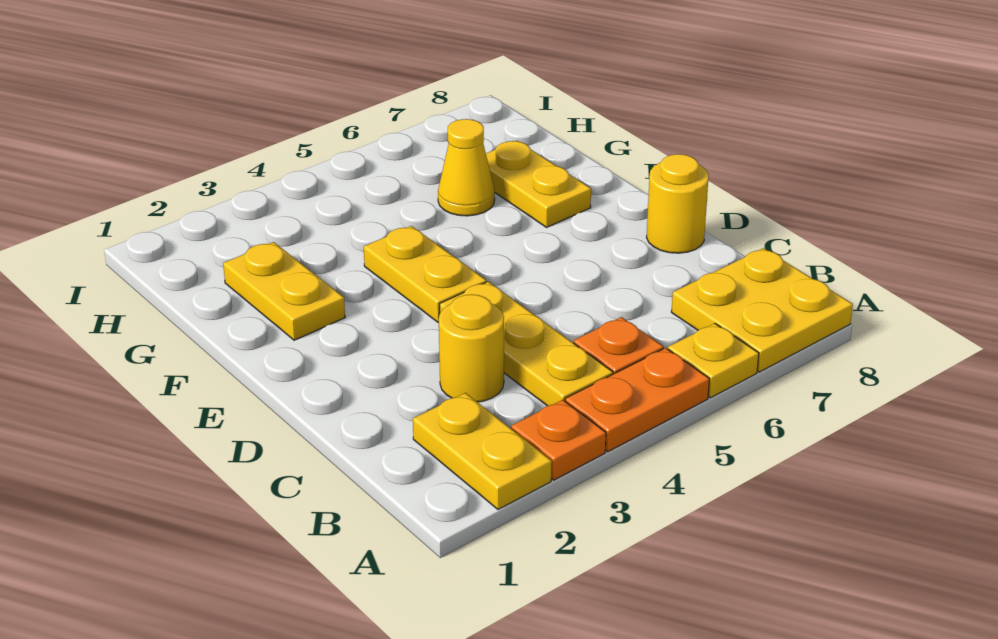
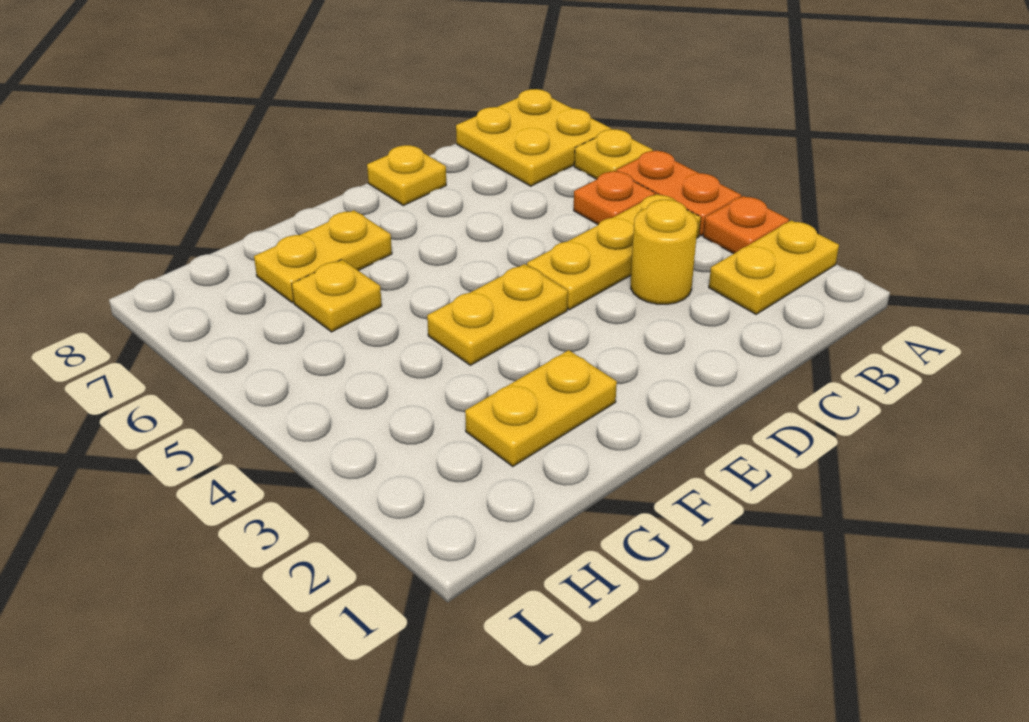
yellow round brick D8 level 1 -> yellow plate D8 level 1
yellow cone G6 level 1 -> yellow plate G6 level 1

